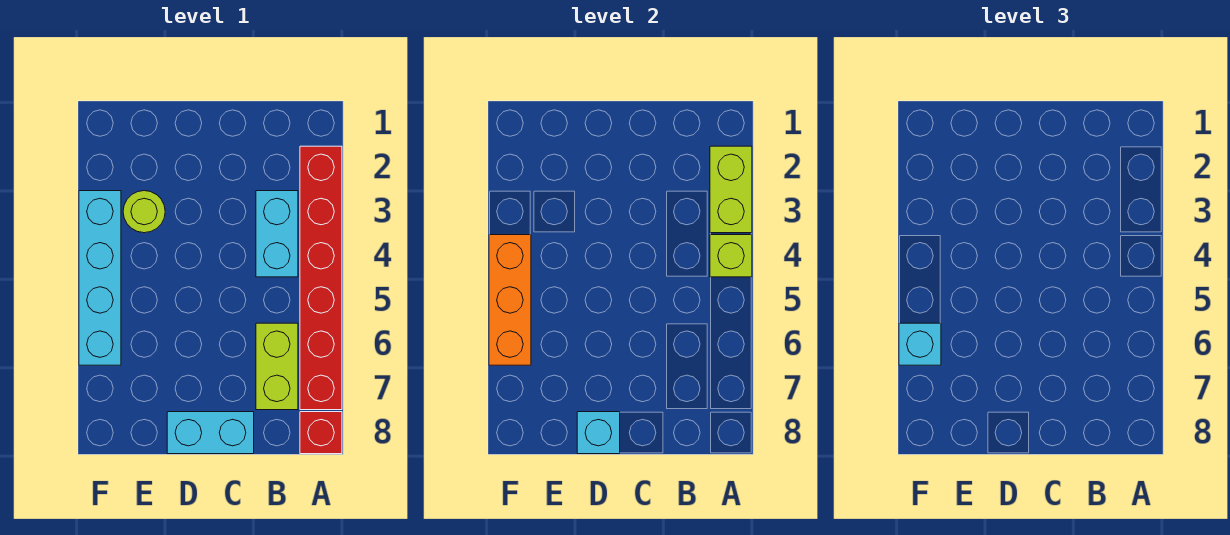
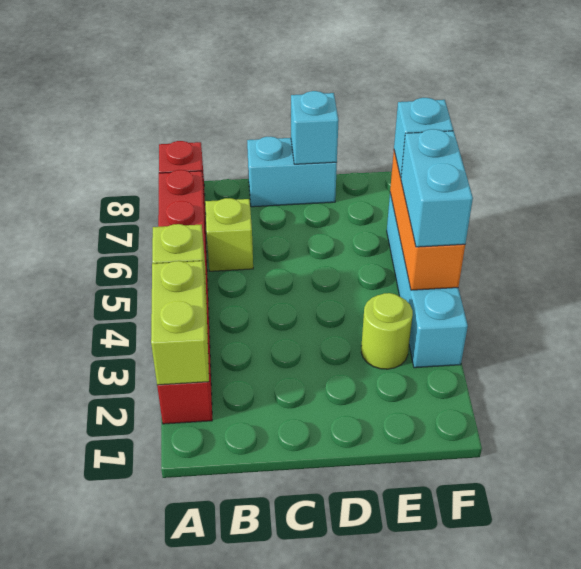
cyan brick B3:B4 level 1 -> cyan brick F4:F5 level 3
lime brick B6:B7 level 1 -> lime brick B6 level 1

